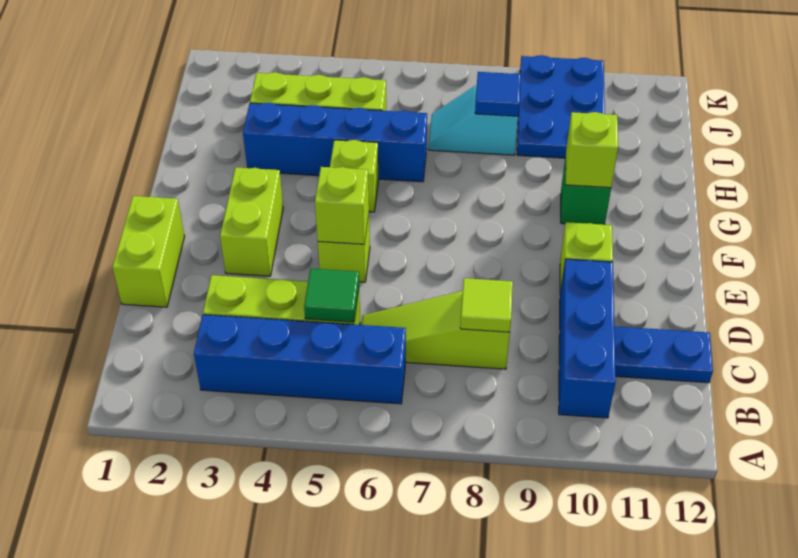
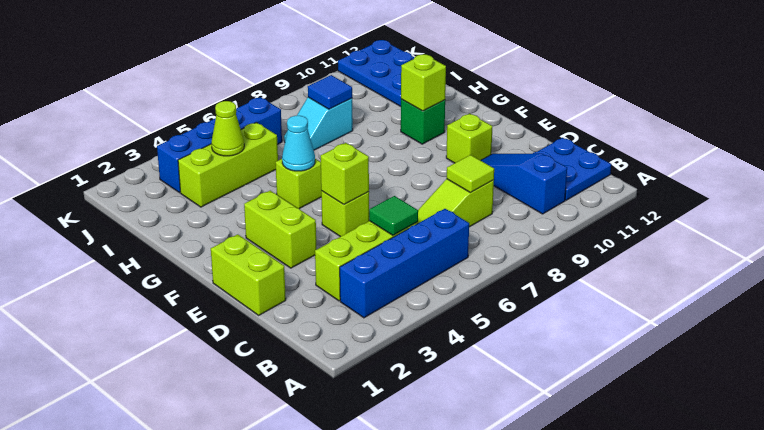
blue brick B10:D10 level 1 -> blue slope B10:D10 level 1 top B
blue plate C11:C12 level 1 -> blue plate B11:C12 level 1
none -> cyan cone G5 level 2
blue brick H3:H6 level 1 -> blue brick J3:J6 level 1
none -> lime cone I4 level 2
blue plate I9:K10 level 1 -> blue plate I11:K12 level 1

